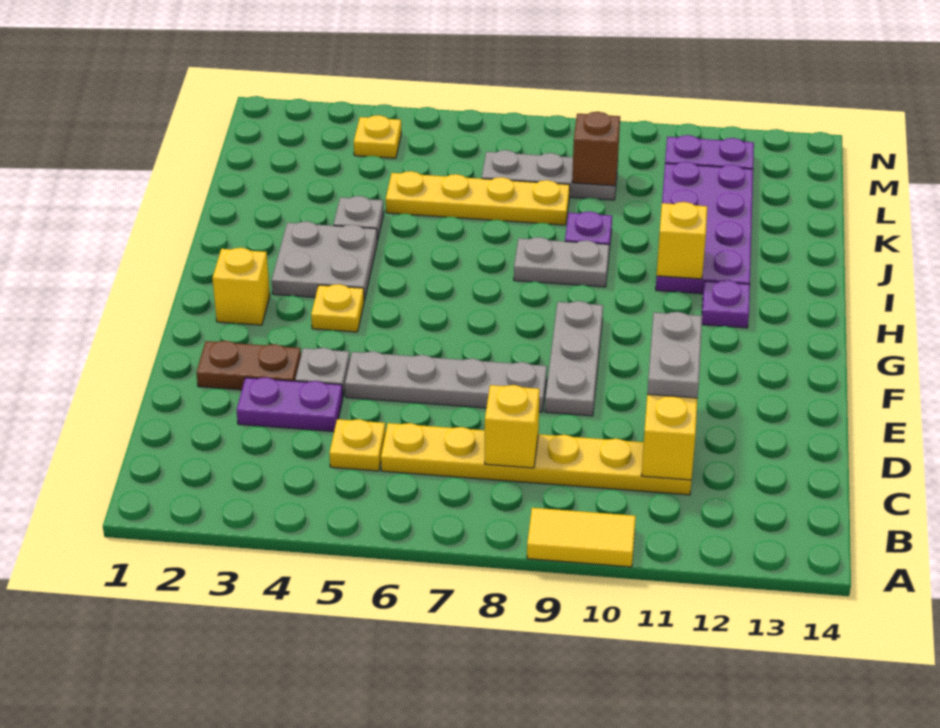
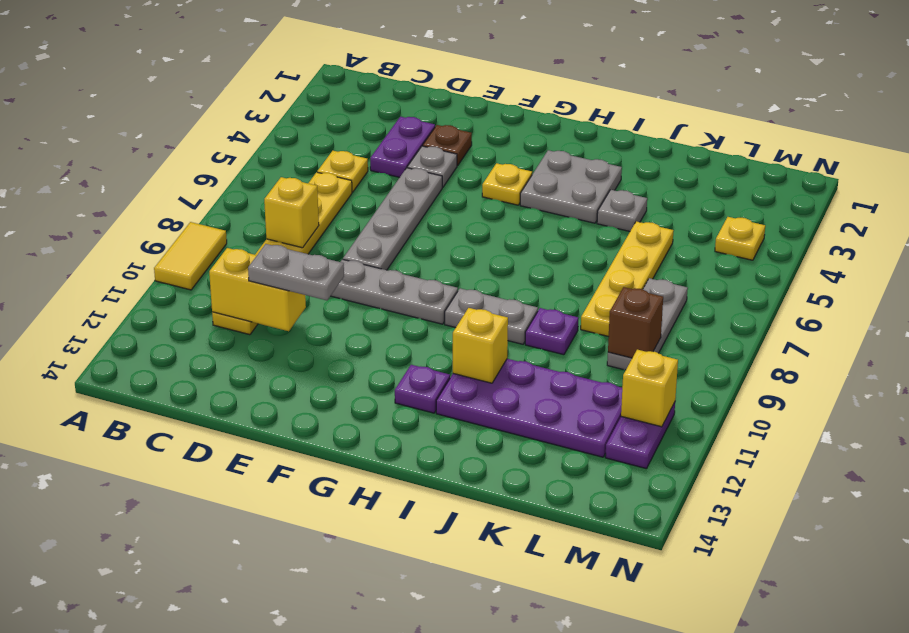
brown plate E2:E3 level 1 -> brown plate E3 level 1
yellow brick G2 level 1 -> yellow brick M11 level 2
grey plate I8:I9 level 1 -> grey plate H9:I9 level 1

